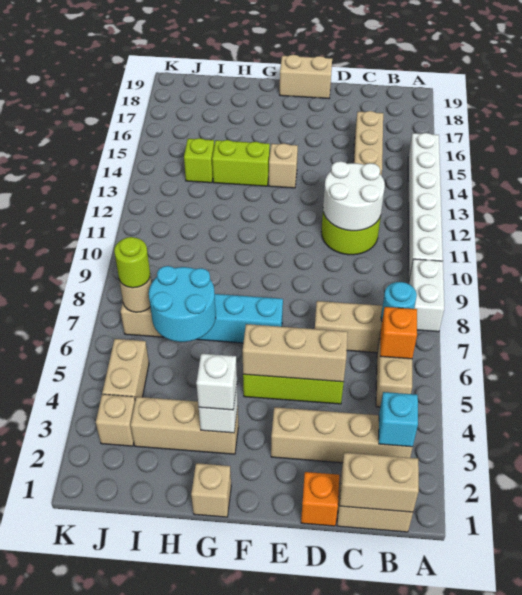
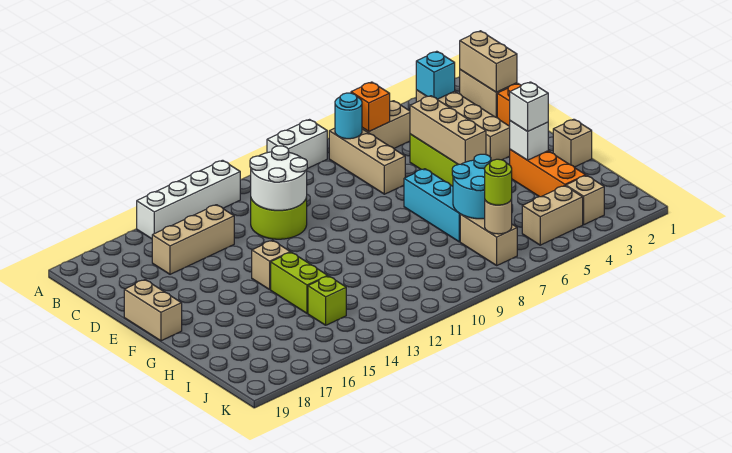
white brick A10:A15 level 1 -> white brick A12:A15 level 1
tan brick G3:I3 level 1 -> orange brick G3:I3 level 1

